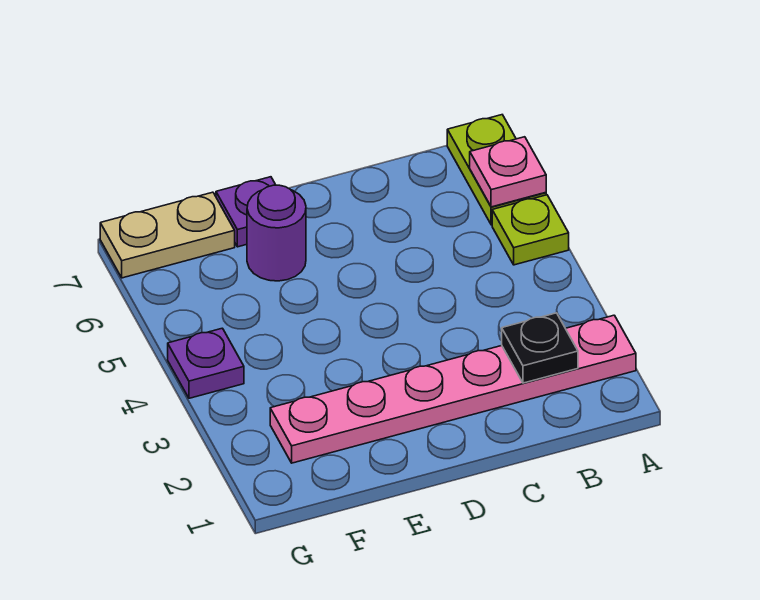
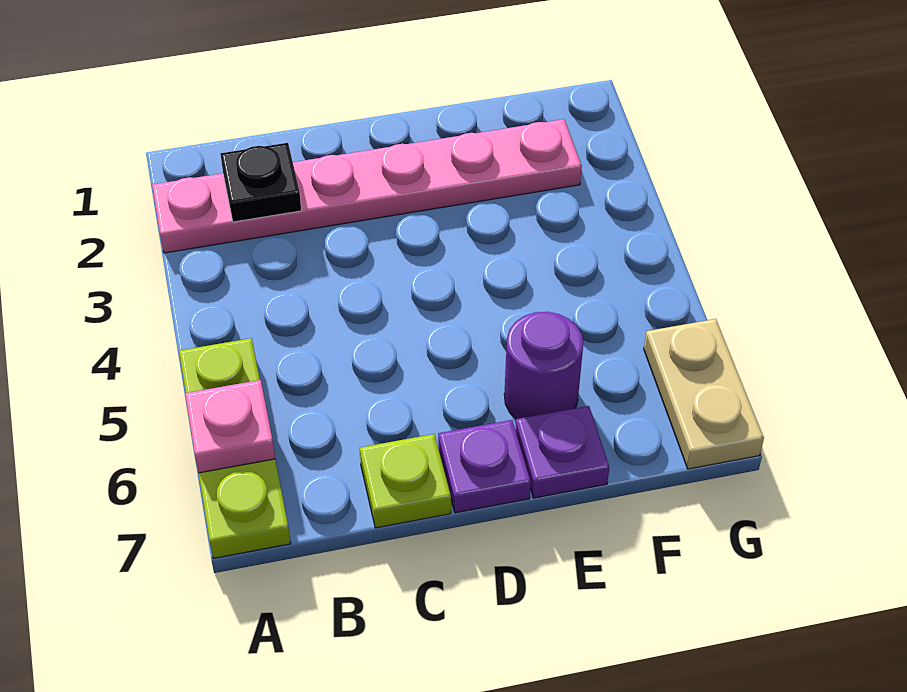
none -> lime plate C7 level 1
tan plate F7:G7 level 1 -> tan plate G6:G7 level 1
purple plate G4 level 1 -> purple plate D7 level 1

